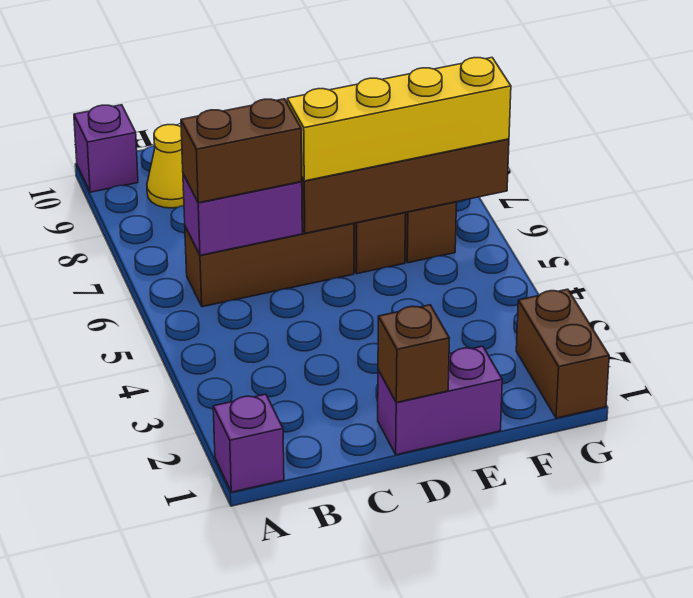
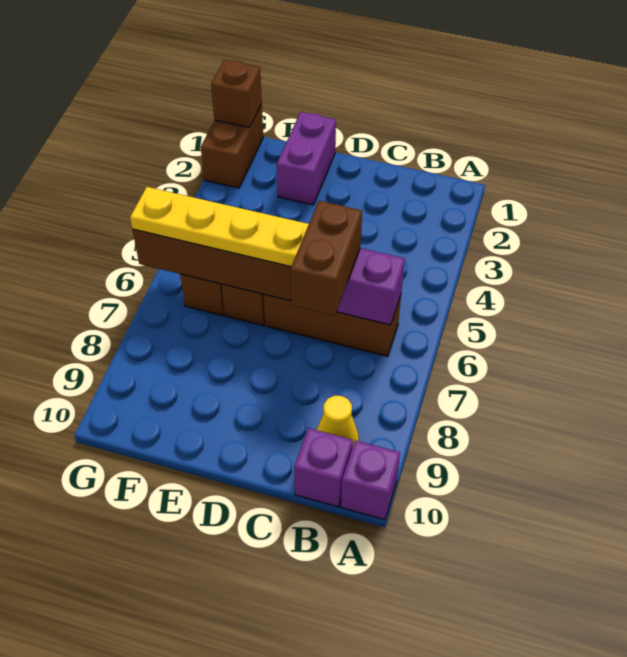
purple brick A1 level 1 -> purple brick B10 level 1
brown brick B6:C6 level 3 -> brown brick C6:C7 level 3
purple brick D1:E1 level 1 -> purple brick E1:E2 level 1
brown brick D1 level 2 -> brown brick G1 level 2
yellow brick D6:G6 level 3 -> yellow plate D6:G6 level 3

